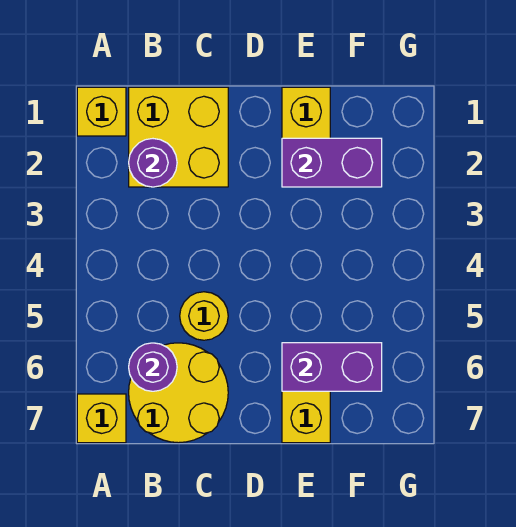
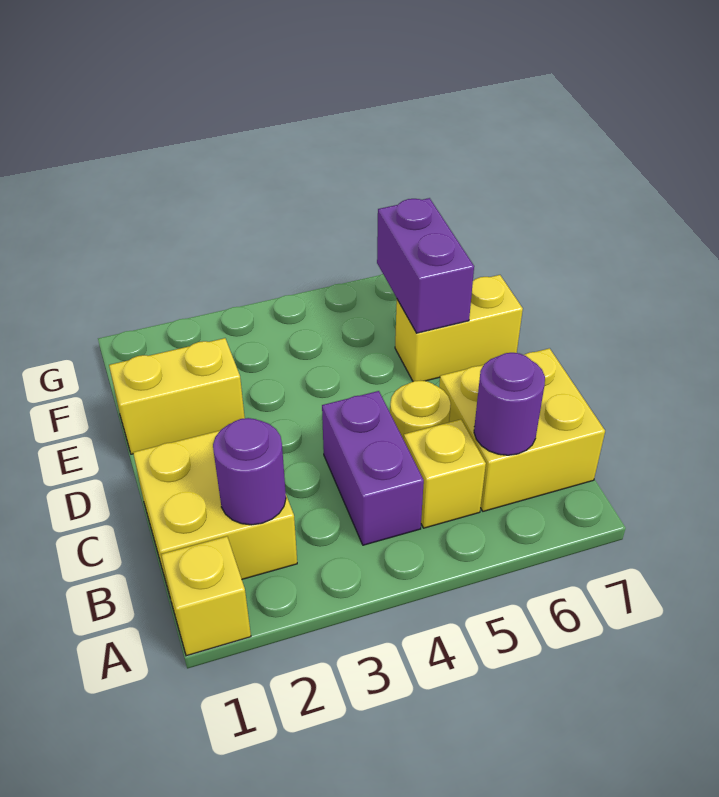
yellow brick A7 level 1 -> yellow brick B5 level 1
yellow round brick B6:C7 level 1 -> yellow brick B6:C7 level 1
purple brick E2:F2 level 2 -> purple brick B4:C4 level 1

